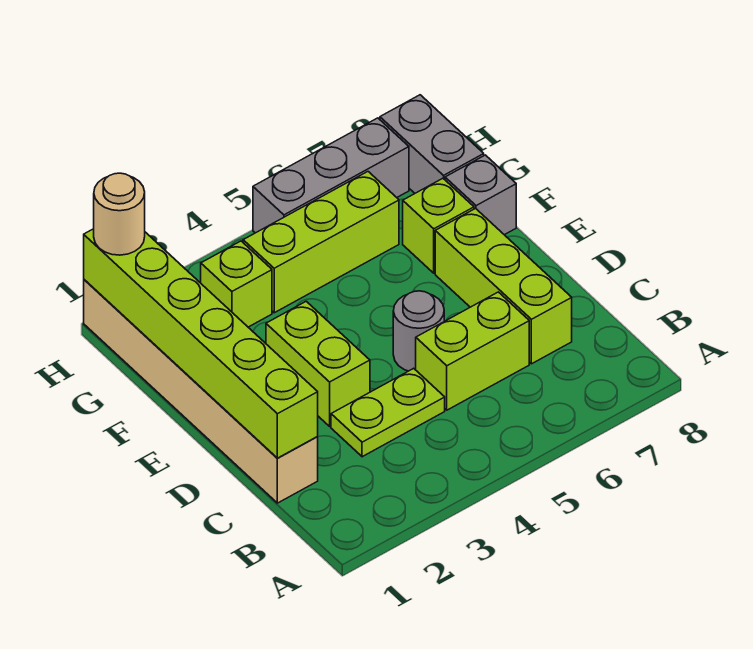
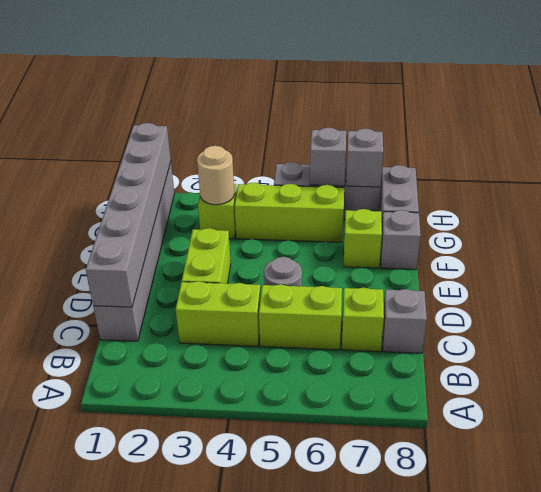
tan brick C1:H1 level 1 -> grey brick C1:H1 level 1
lime brick C1:H1 level 2 -> grey brick C1:H1 level 2
lime plate C3:C4 level 1 -> lime brick C3:C4 level 1
lime brick C7:E7 level 1 -> lime brick C7 level 1
none -> grey brick C8 level 1
tan round brick H1 level 3 -> tan round brick G3 level 2
none -> grey brick H6 level 2
none -> grey brick H7 level 2

